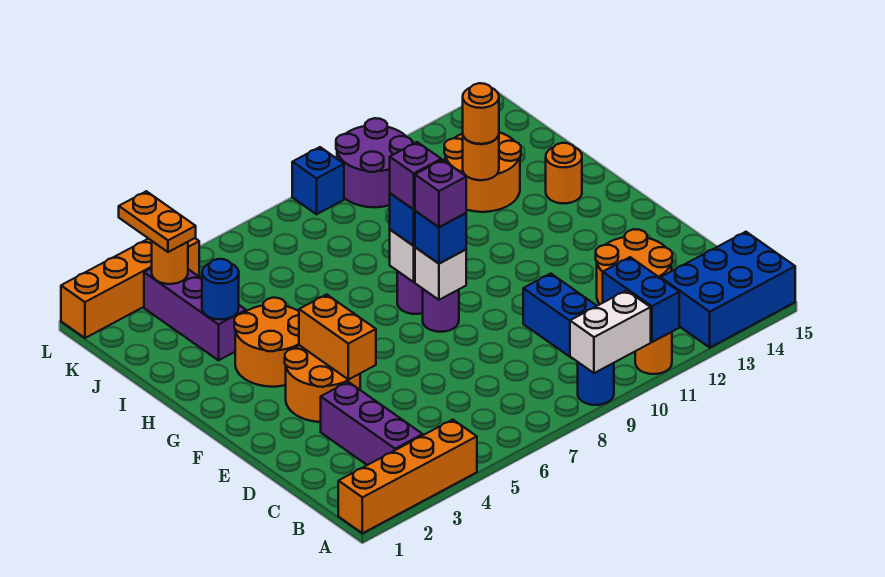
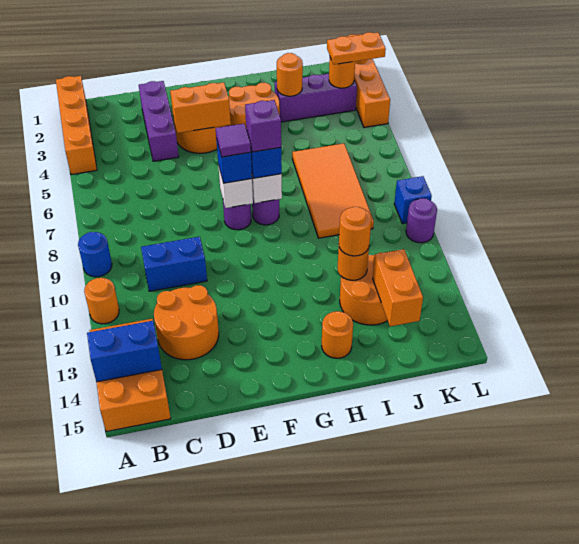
white brick A9:A10 level 2 -> none
blue brick A11:B11 level 2 -> blue brick A14:B14 level 2
blue brick A13:B15 level 1 -> orange brick A13:B15 level 1
purple brick B3:D3 level 1 -> purple brick D2:D4 level 1
purple brick F8 level 4 -> purple tile F8 level 4
blue round brick I3 level 2 -> orange round brick I3 level 2
none -> orange tile I6:J9 level 1
none -> orange brick J13:J14 level 2
purple round brick K10:L11 level 1 -> purple round brick L10 level 1

